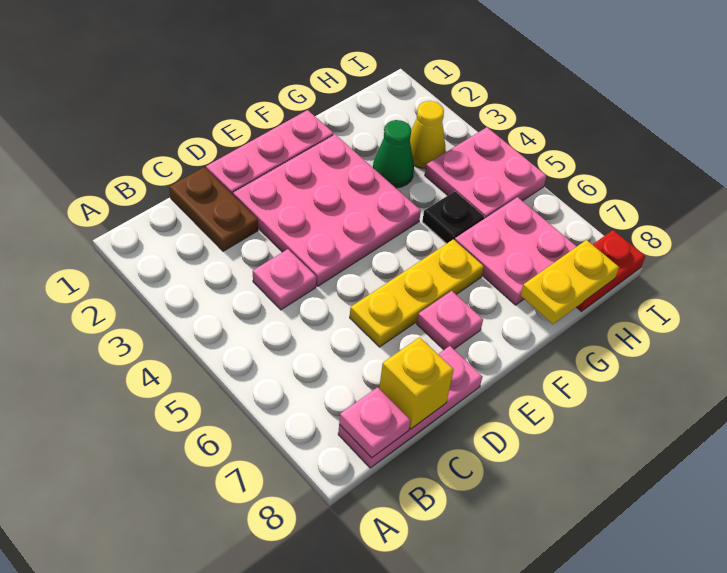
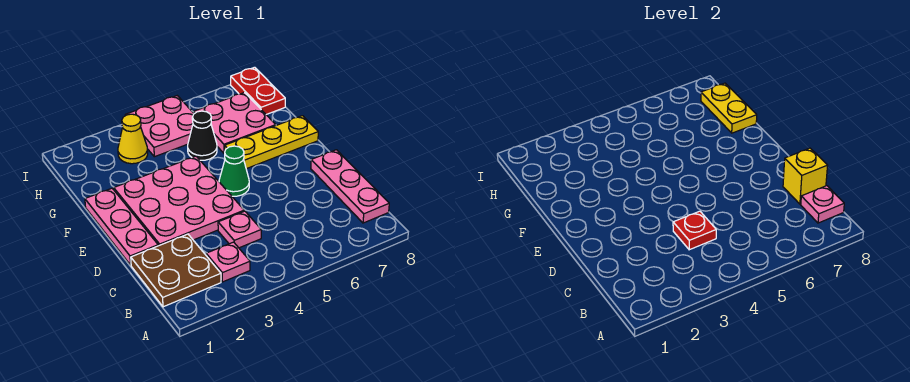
brown plate C1:C2 level 1 -> brown plate B1:C2 level 1
none -> red plate C4 level 2
yellow plate D6:F6 level 1 -> yellow plate F6:F8 level 1
pink plate E7 level 1 -> pink plate B3 level 1
green cone G3 level 1 -> green cone E5 level 1
black plate G5 level 1 -> black cone G5 level 1

